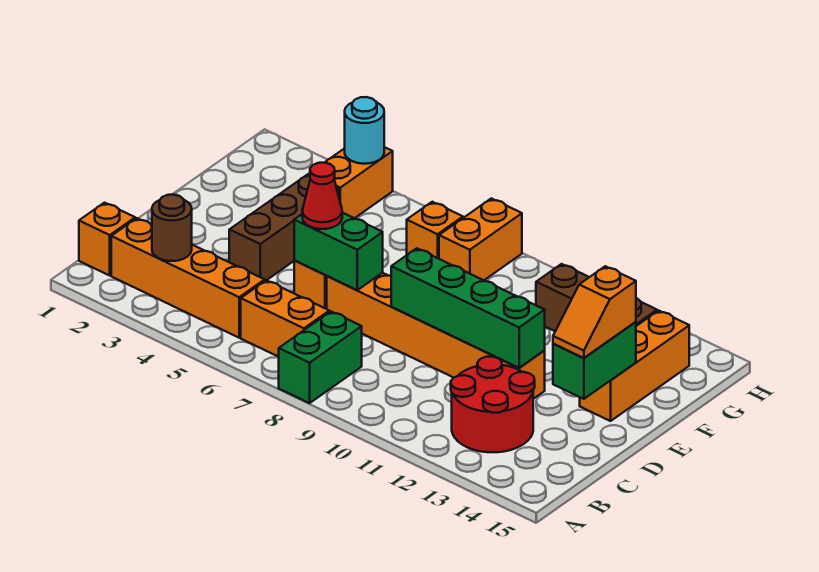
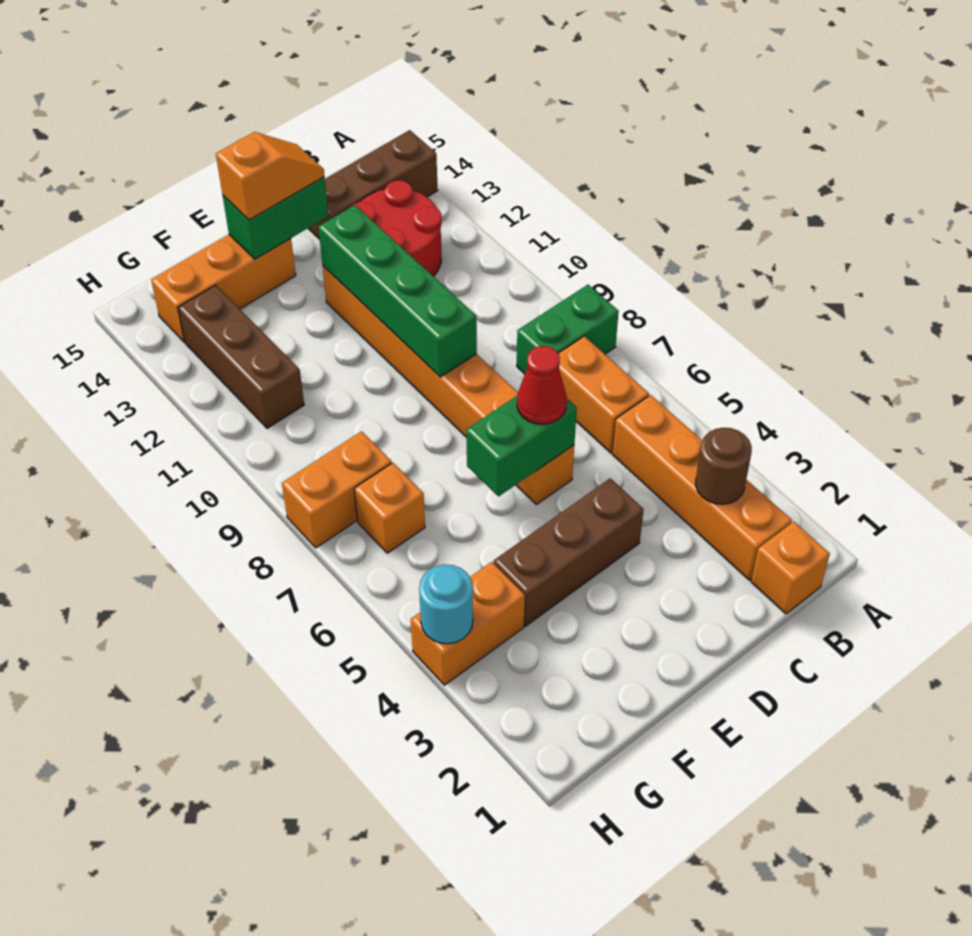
none -> brown brick A14:C14 level 1
green brick D6:D7 level 2 -> green brick D6:E6 level 2

